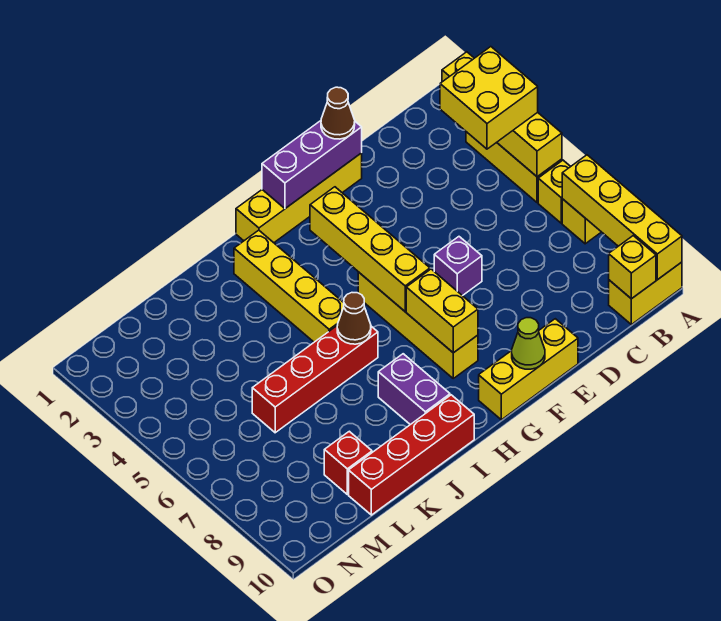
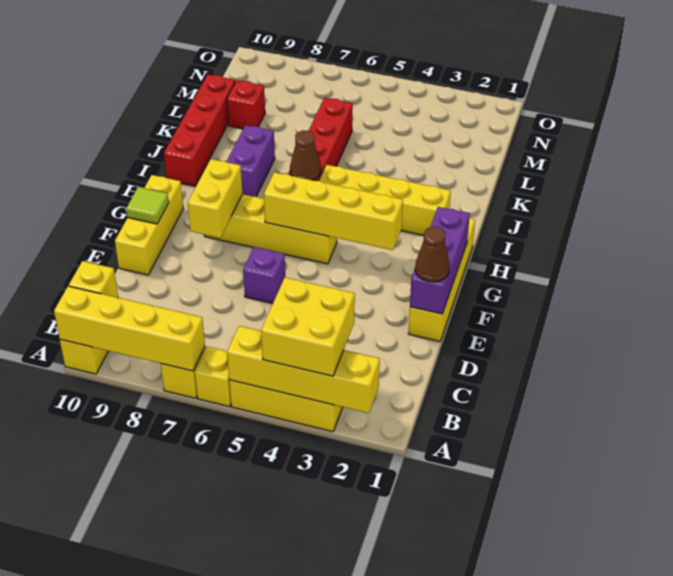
lime cone F10 level 2 -> lime tile F10 level 2
yellow brick G7:G8 level 2 -> yellow brick F8:G8 level 2
purple brick I8:I9 level 1 -> purple brick I8:J8 level 1

